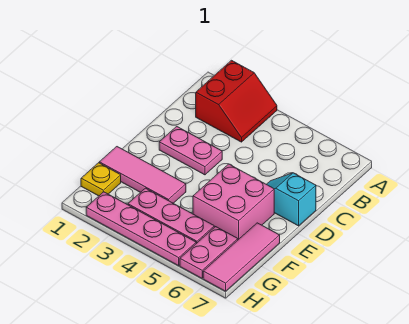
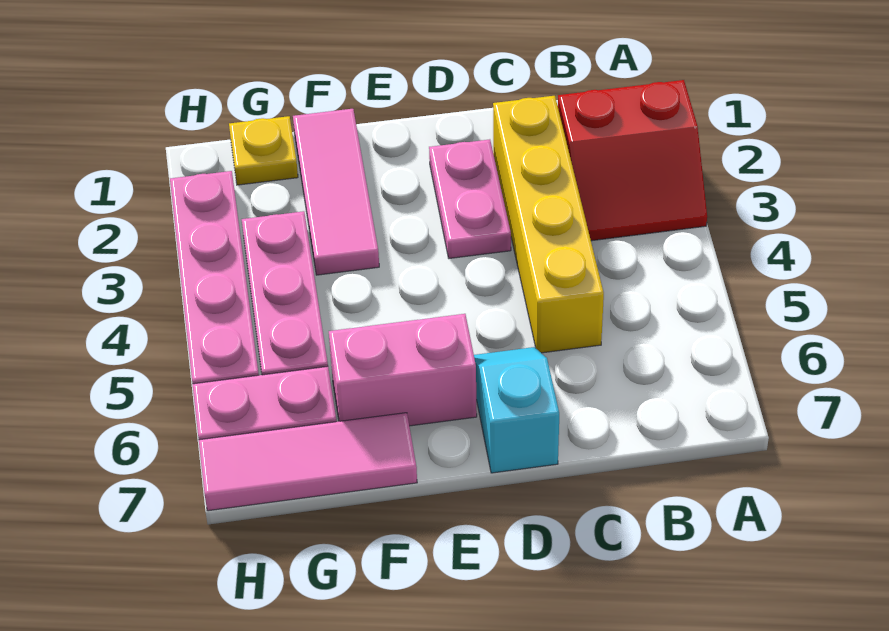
none -> yellow brick C2:C5 level 1
pink brick E5:F6 level 1 -> pink brick E6:F6 level 1

